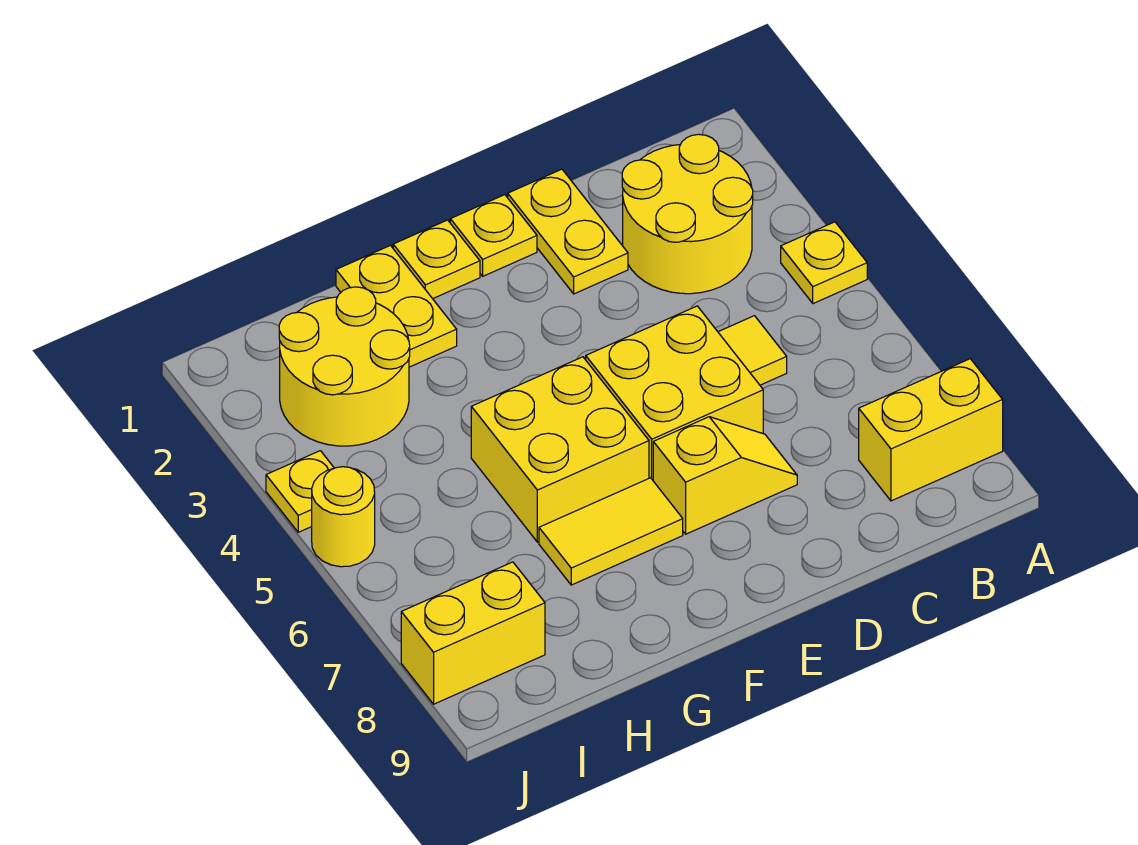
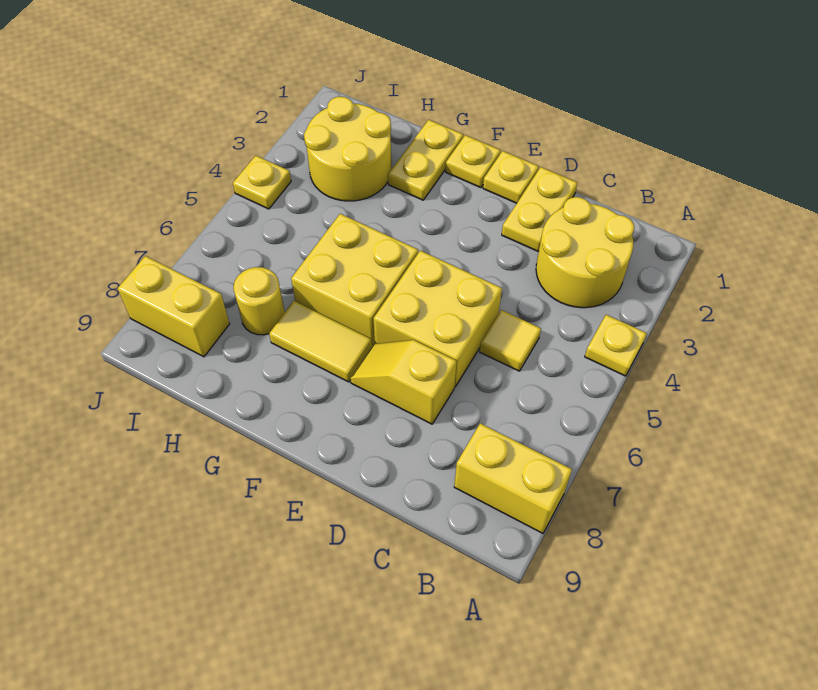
yellow slope D7:E7 level 1 top E -> yellow slope D7:E7 level 1 top D
yellow round brick J5 level 1 -> yellow round brick H7 level 1

